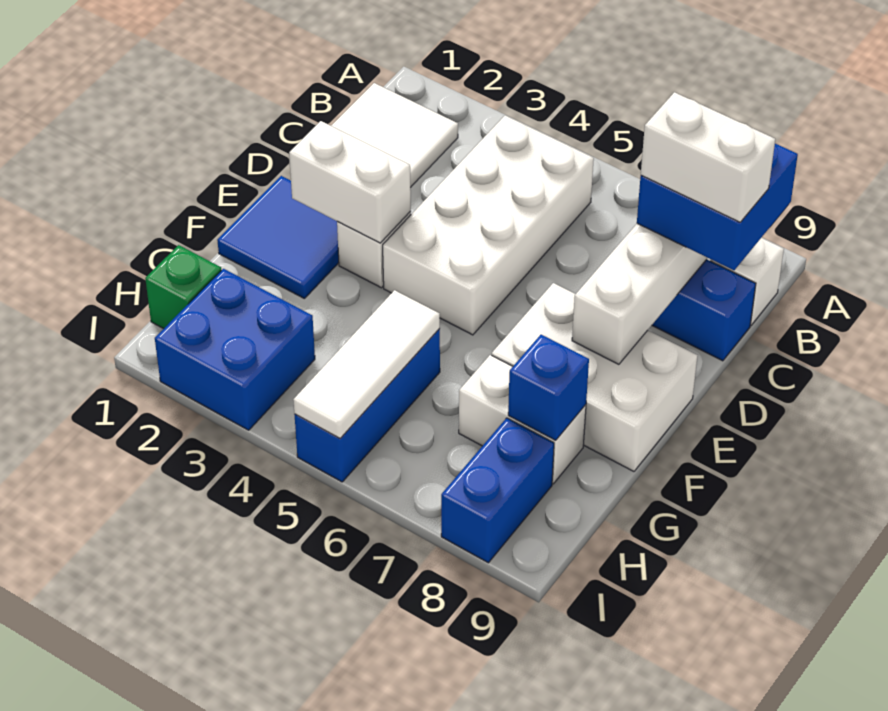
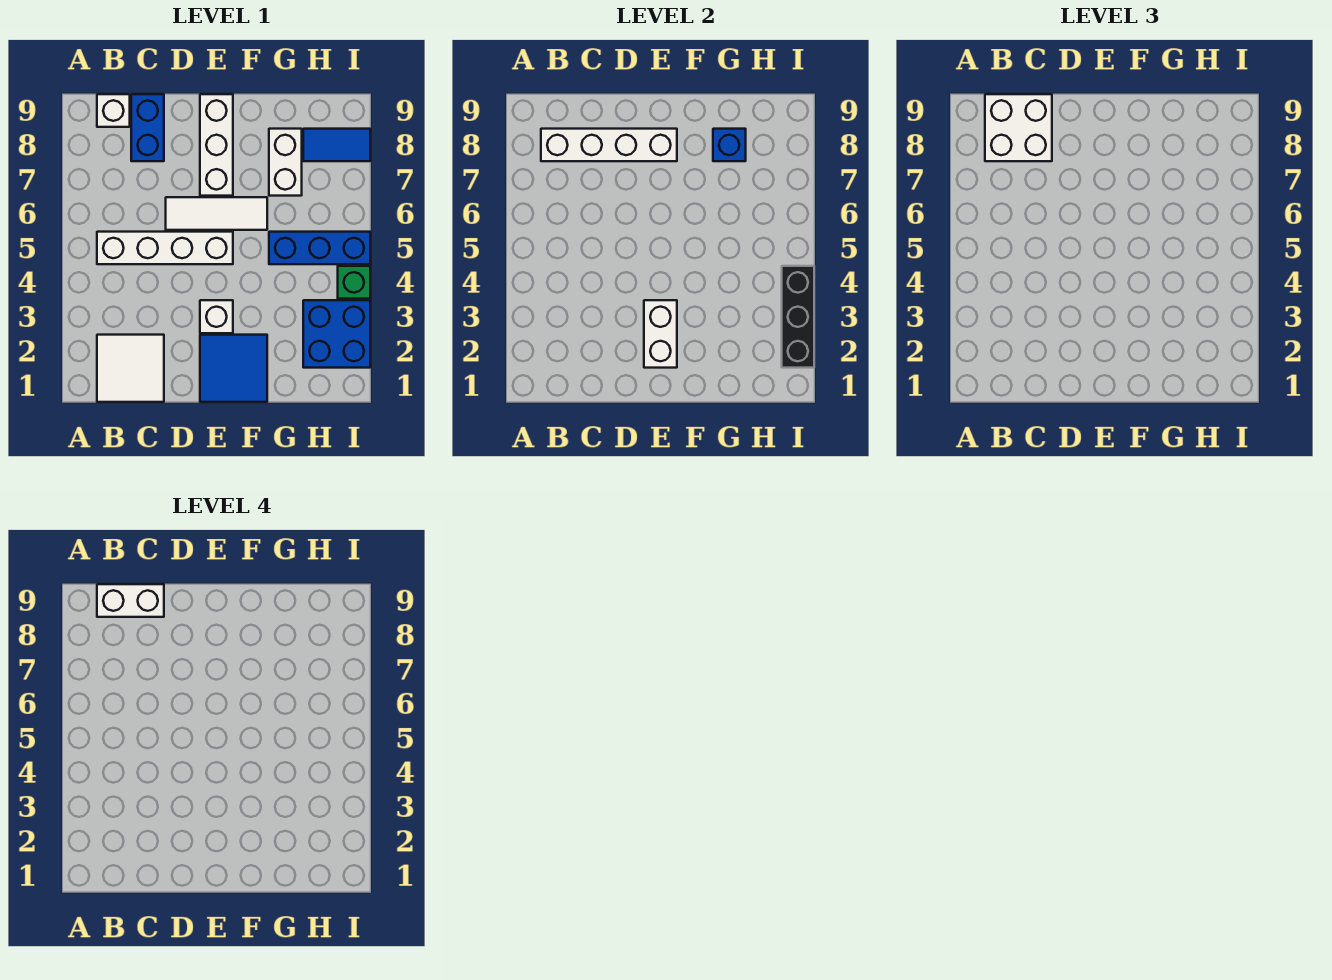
white brick B4:E5 level 1 -> white brick B5:E5 level 1
blue brick B8:C9 level 3 -> white brick B8:C9 level 3
white brick C8:C9 level 4 -> white brick B9:C9 level 4
white brick E7:F9 level 1 -> white brick E7:E9 level 1
white tile G5:I5 level 2 -> white tile D6:F6 level 1
green brick H1 level 1 -> green brick I4 level 1
blue brick H8:I8 level 1 -> blue tile H8:I8 level 1
none -> black brick I2:I4 level 2

